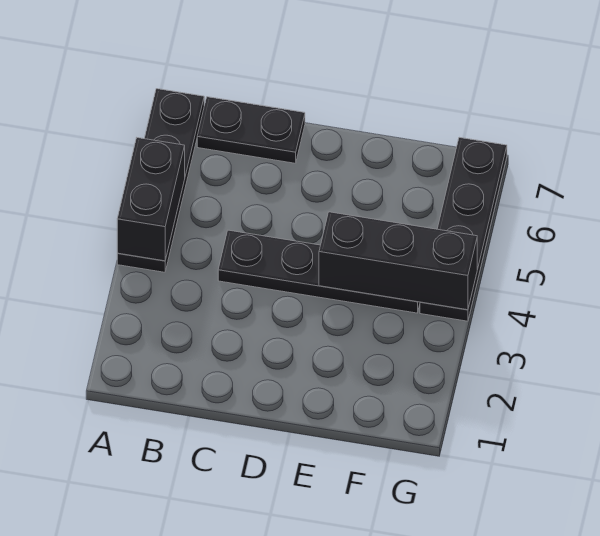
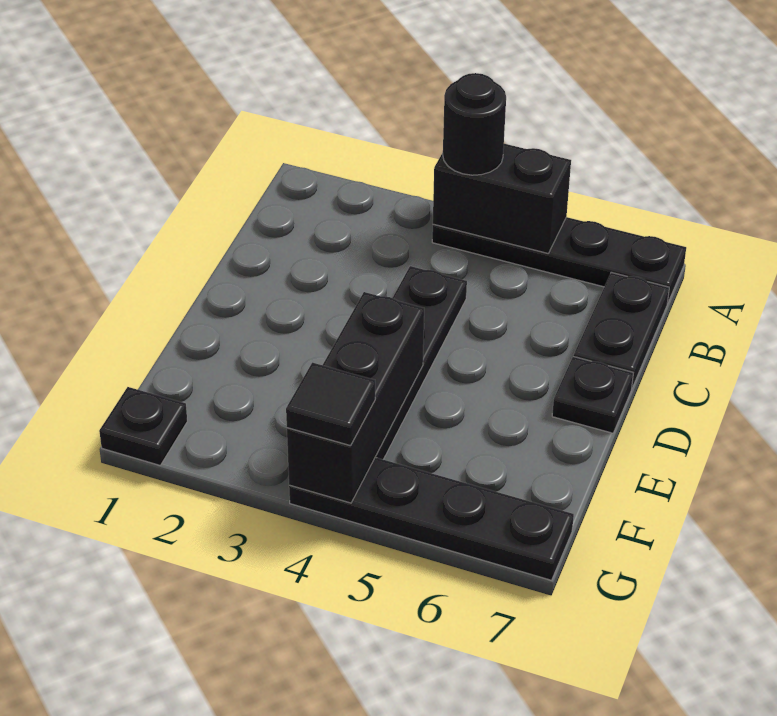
none -> black round brick A4 level 3
none -> black plate D7 level 1
none -> black plate G1 level 1
none -> black tile G4 level 3

